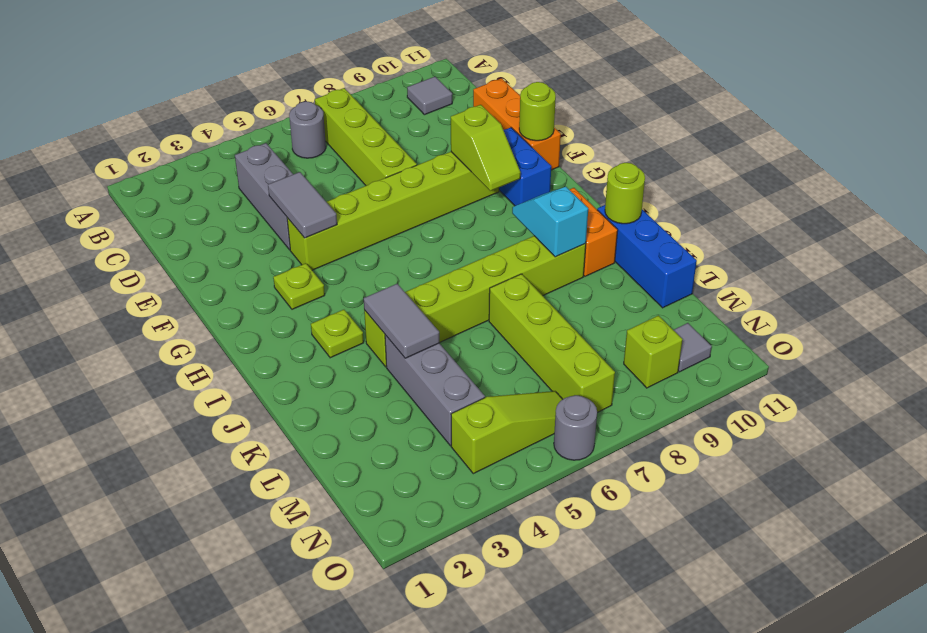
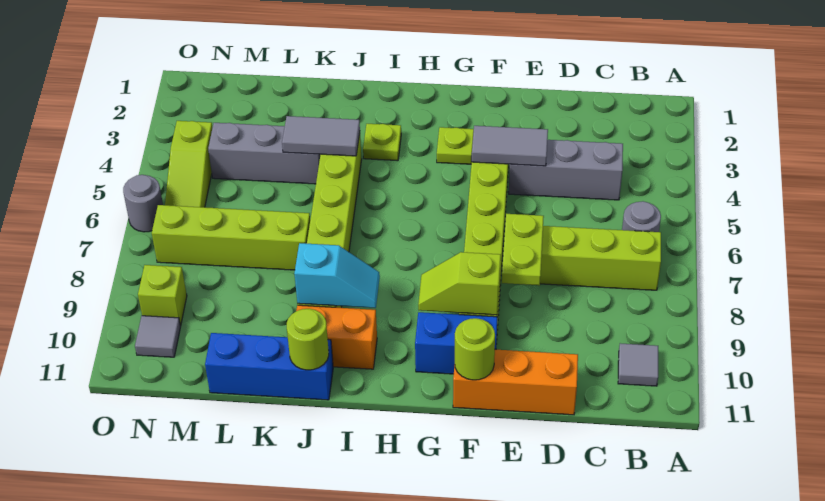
none -> lime plate E7:E8 level 2

